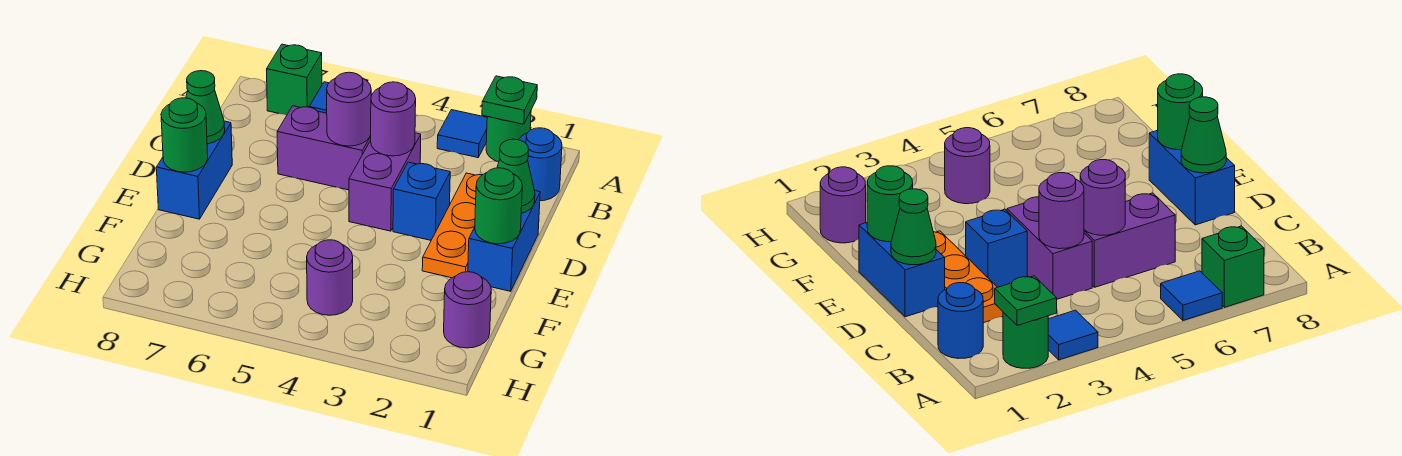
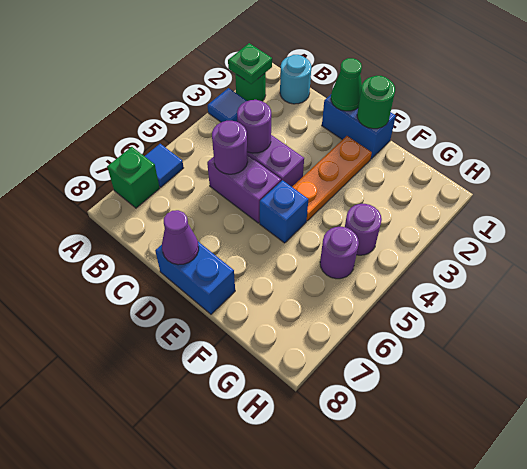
blue round brick B1 level 1 -> cyan round brick B1 level 1
orange plate C2:E2 level 1 -> orange plate E2:E4 level 1
purple brick C5:C6 level 1 -> purple brick C5:D5 level 1
blue brick D3 level 1 -> blue brick E5 level 1
green cone D8 level 2 -> purple cone D8 level 2
green round brick E8 level 2 -> none
purple round brick G1 level 1 -> purple round brick G5 level 1

